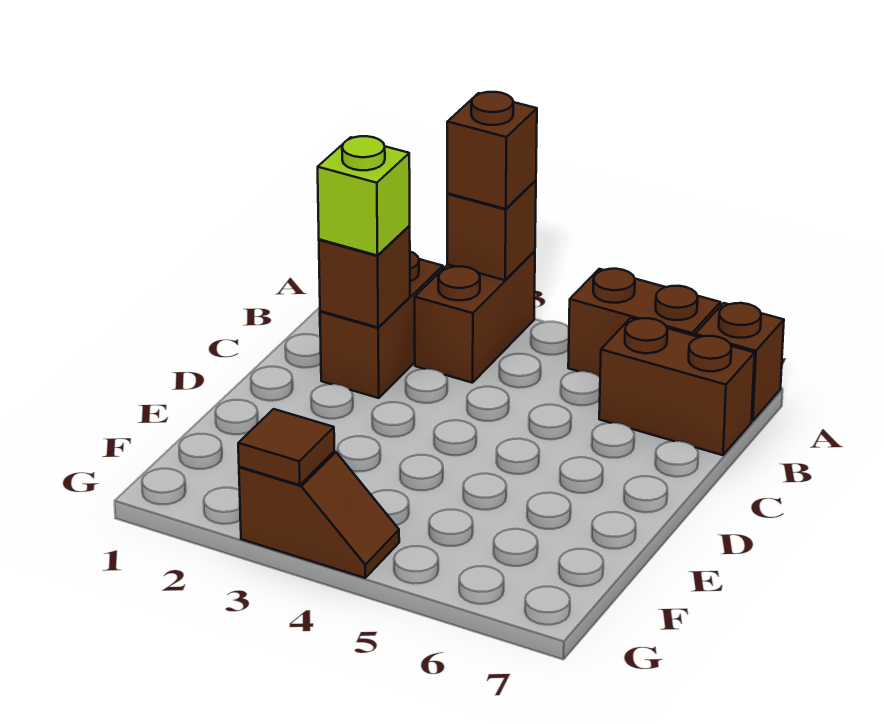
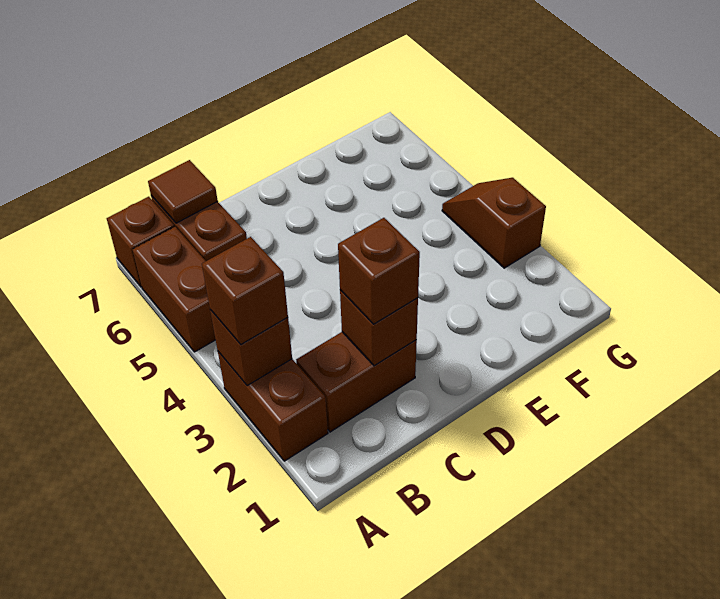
brown brick A3:B3 level 1 -> brown brick A2:A3 level 1
lime brick C2 level 3 -> brown brick C2 level 3
brown tile G3 level 2 -> brown tile B7 level 2

